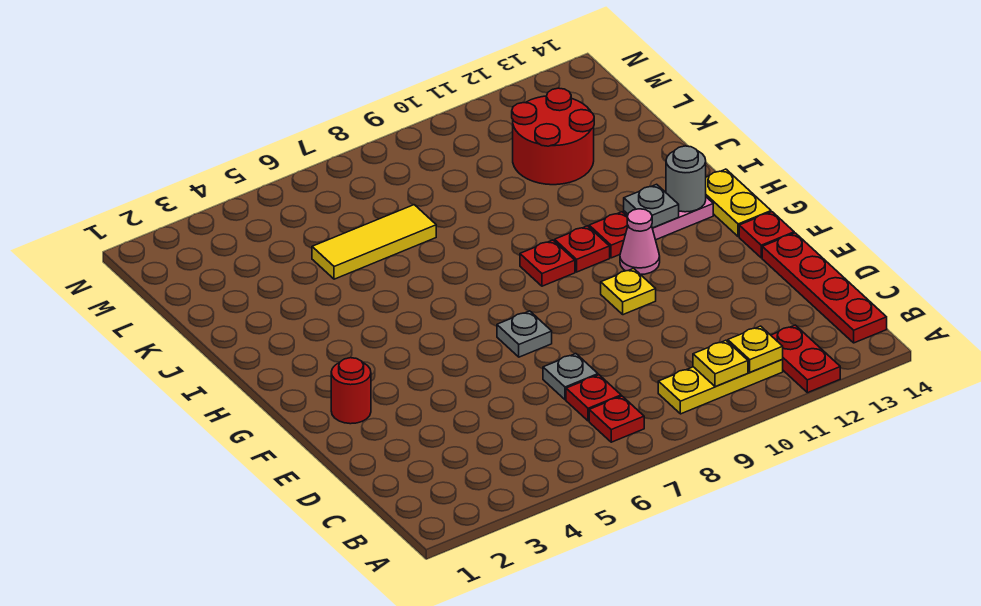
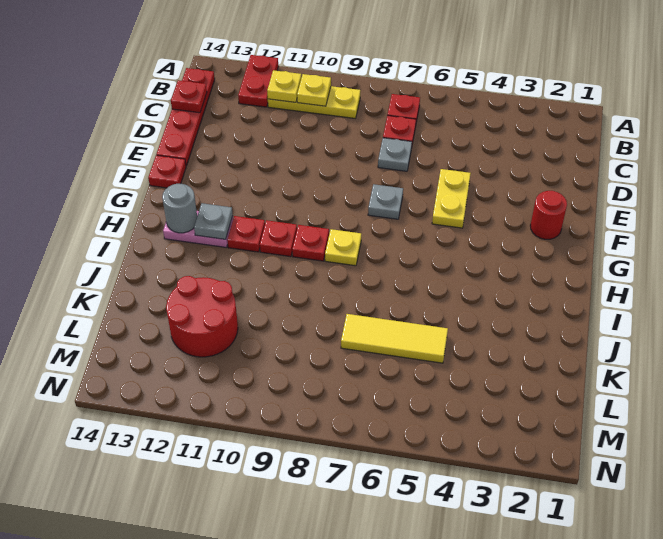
none -> red plate C14 level 2
yellow plate F10 level 1 -> yellow plate H8 level 1
pink cone G11 level 1 -> none
yellow plate G14:H14 level 1 -> yellow plate E5:F5 level 1

